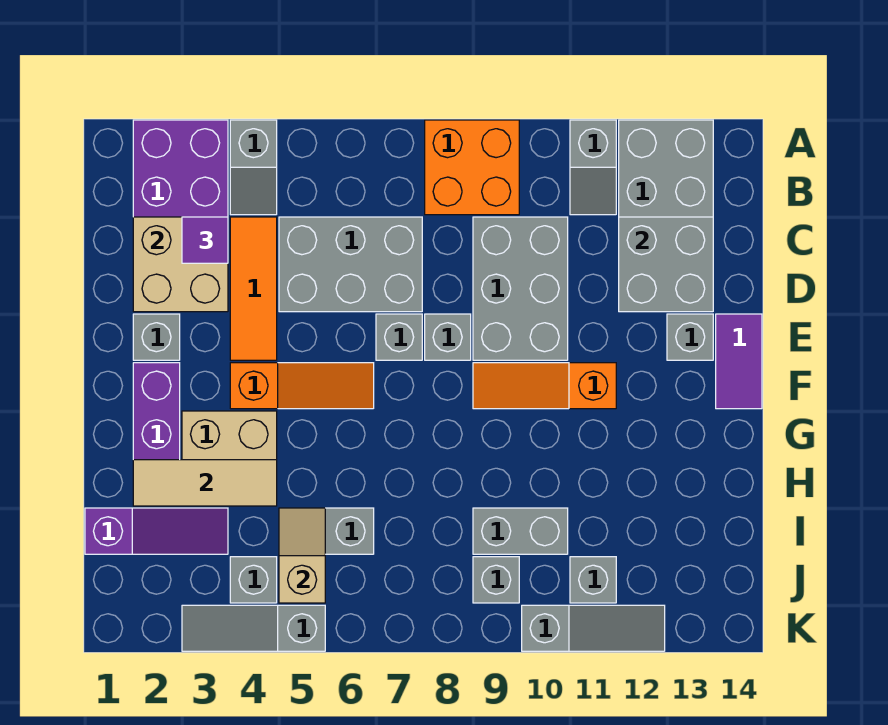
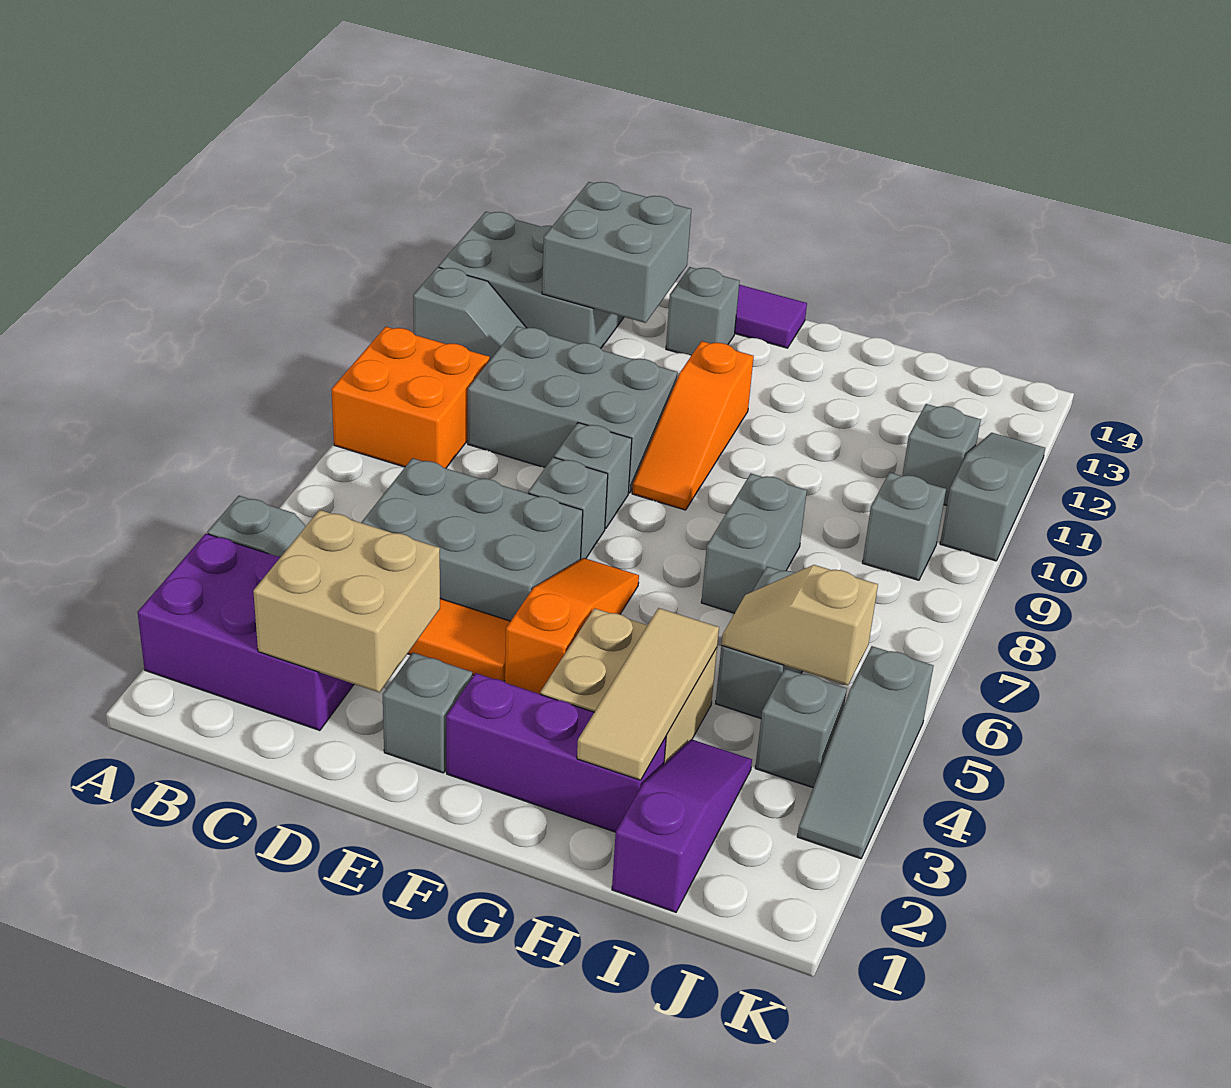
purple tile C3 level 3 -> none
grey brick C5:D7 level 1 -> grey brick C5:E6 level 1
grey brick I9:I10 level 1 -> grey brick H7:H8 level 1

